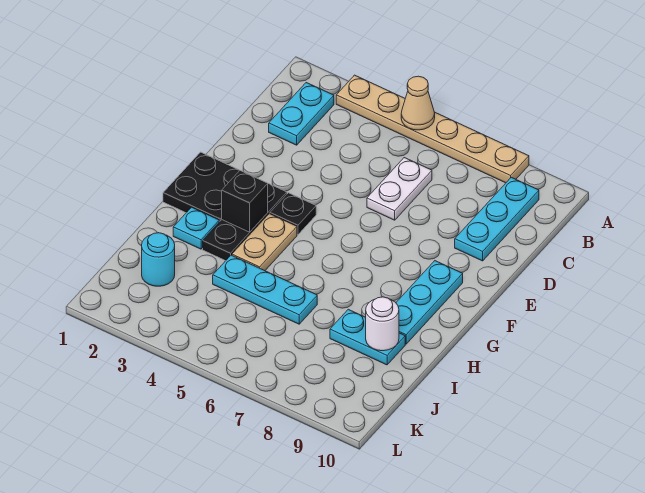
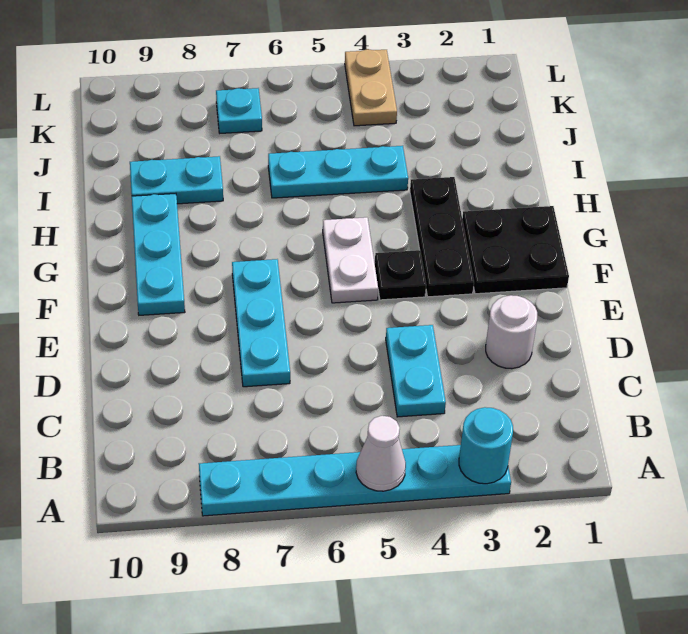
tan plate A3:A8 level 1 -> cyan plate A3:A8 level 1
tan cone A5 level 2 -> white cone A5 level 2
cyan plate B2:C2 level 1 -> cyan plate C4:D4 level 1
cyan plate B9:D9 level 1 -> cyan plate D7:F7 level 1
white plate C6:D6 level 1 -> white plate F5:G5 level 1
black brick G3 level 2 -> none
tan plate G4:H4 level 1 -> tan plate K4:L4 level 1
cyan plate H2 level 1 -> cyan plate K7 level 1
white round brick I9 level 2 -> white round brick D2 level 1
cyan round brick J2 level 1 -> cyan round brick A3 level 2

